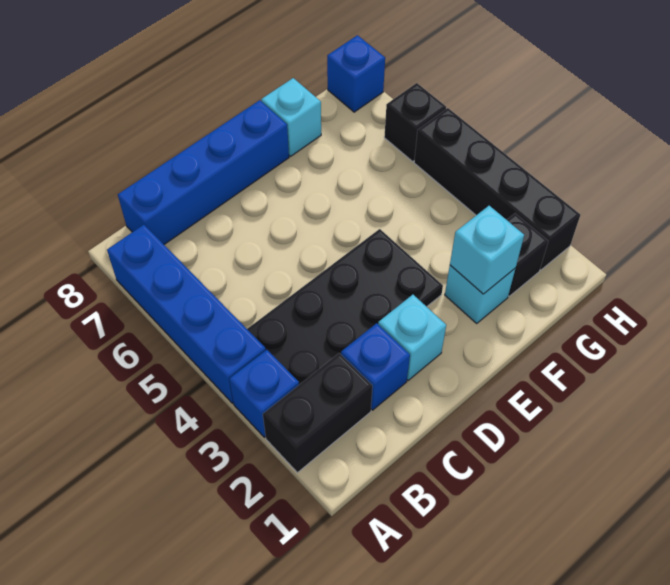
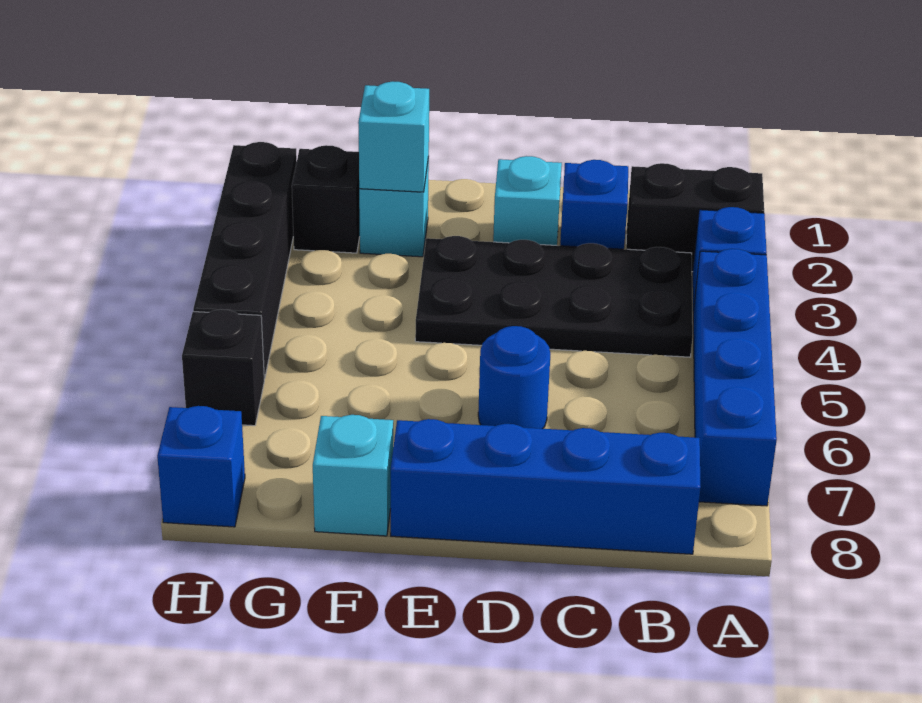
none -> blue round brick D6 level 1

